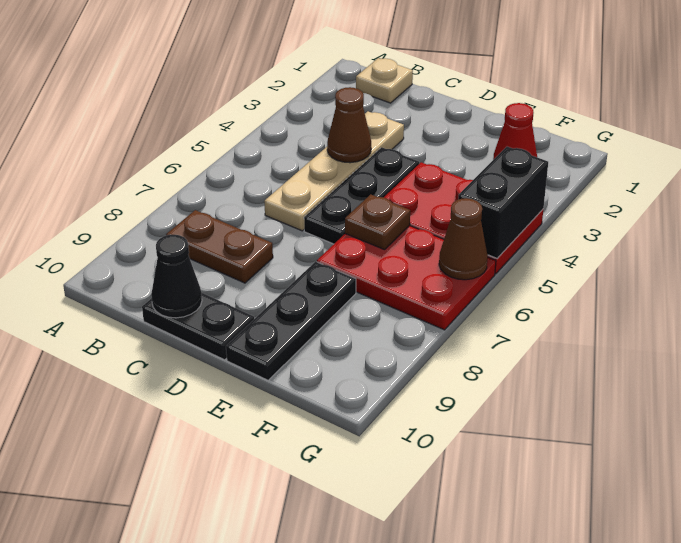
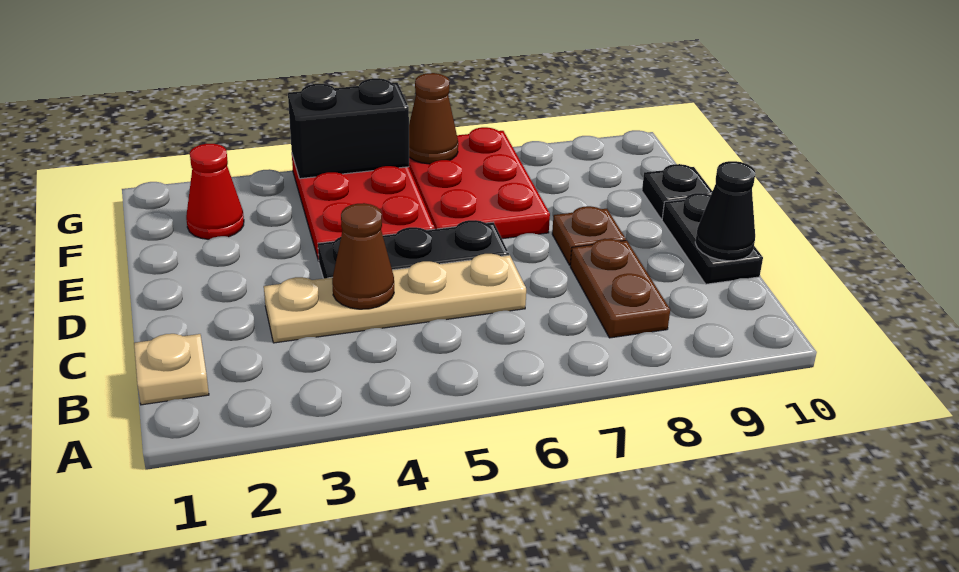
brown plate E6 level 2 -> brown plate D8 level 1
black plate E8:E10 level 1 -> black plate E10 level 1

